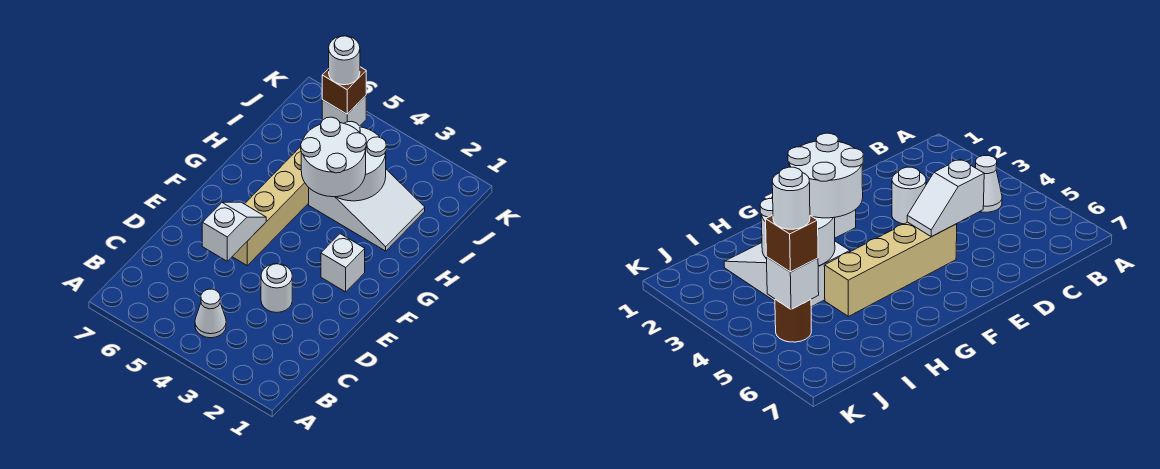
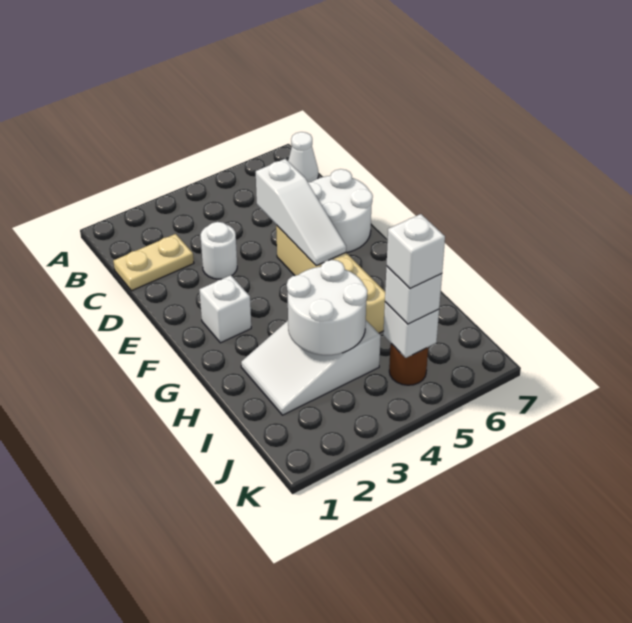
white cone B4 level 1 -> white cone B7 level 1
none -> tan plate C1:C2 level 1
white slope D5:E5 level 2 top D -> white slope D5:F5 level 2 top D
white round brick G3:H4 level 3 -> white round brick D6:E7 level 1
brown brick J5 level 3 -> white brick J5 level 3
white round brick J5 level 4 -> white brick J5 level 4

